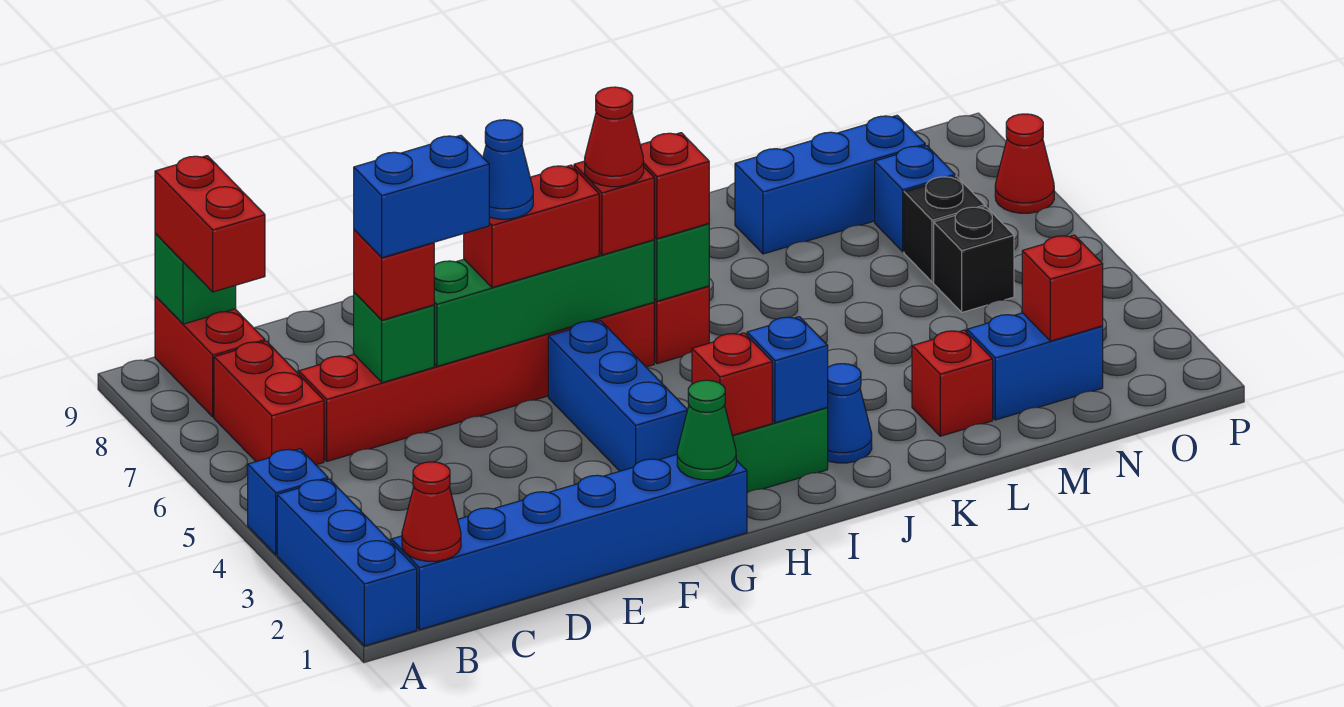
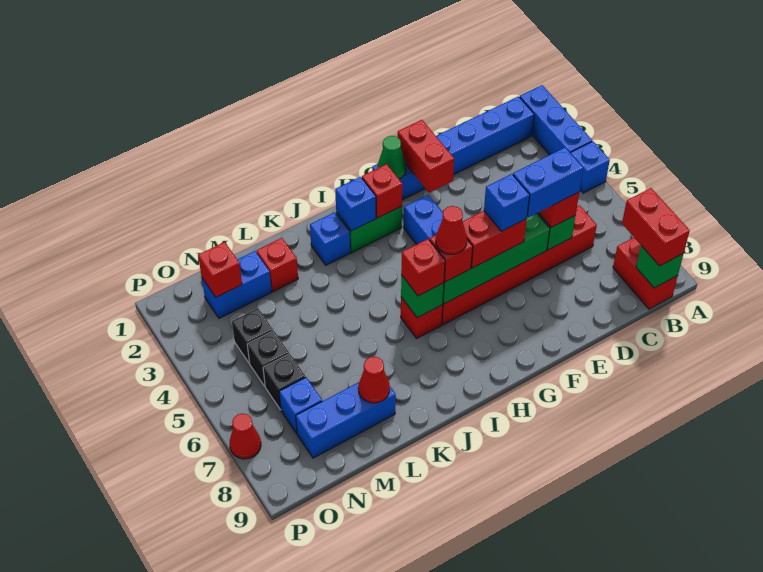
red cone B1 level 2 -> red cone L8 level 2
red brick B6:B7 level 1 -> red brick F1:F2 level 2
blue cone F6 level 4 -> blue brick F6 level 4
blue cone J2 level 1 -> blue brick J2 level 1
none -> black brick N4 level 1

